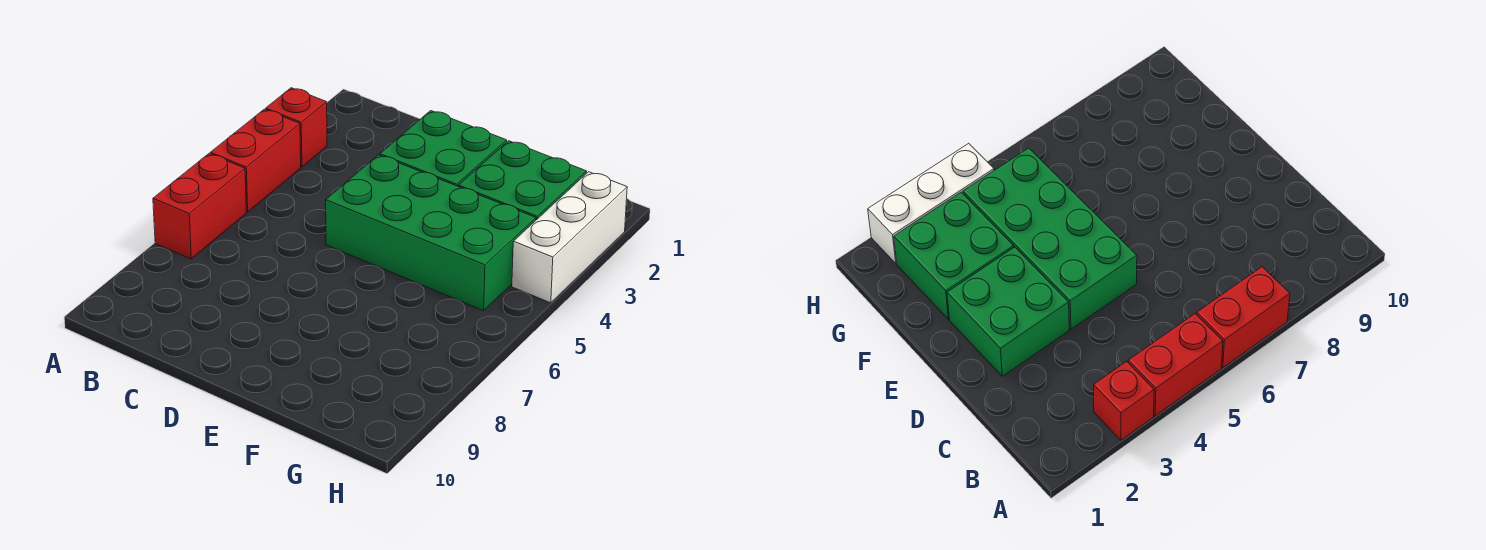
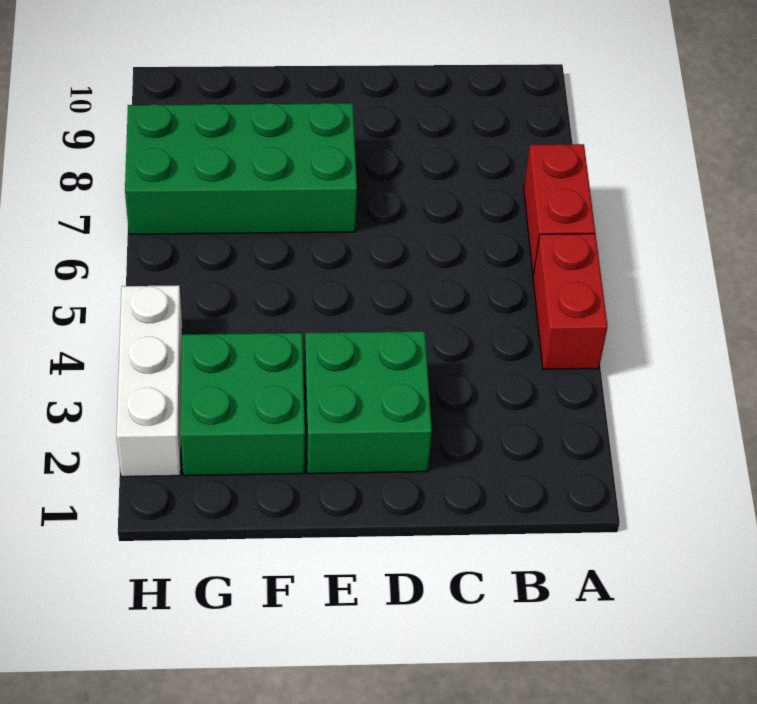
red brick A3 level 1 -> none
green brick D4:G5 level 1 -> green brick E7:H8 level 1

